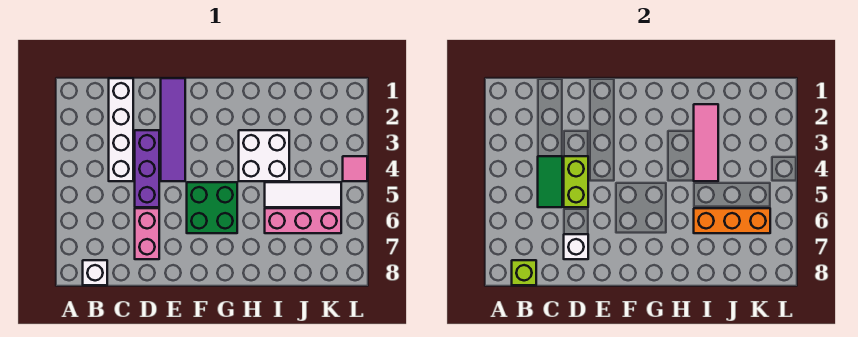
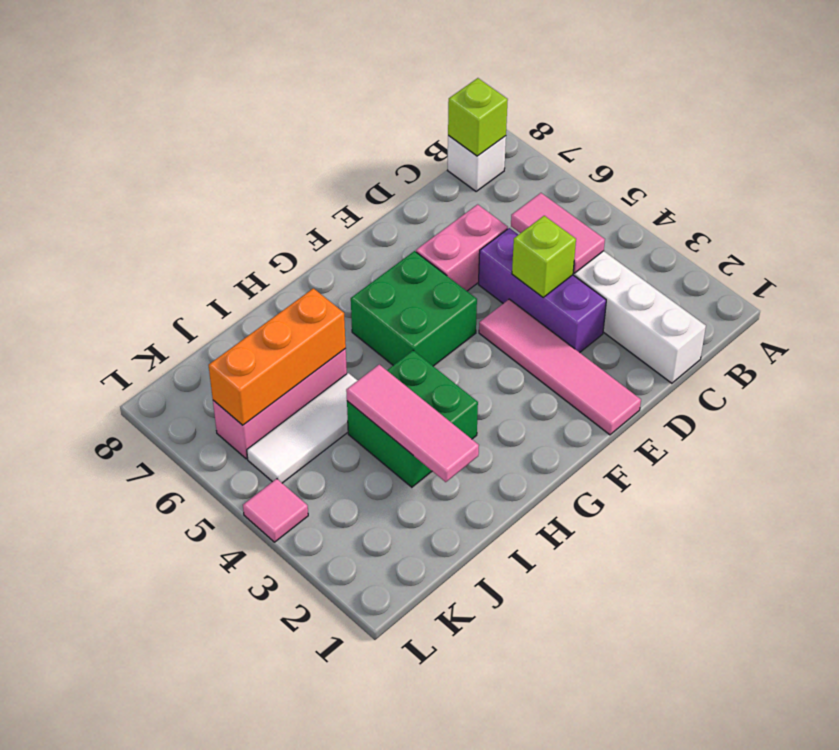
green tile C4:C5 level 2 -> pink tile C4:C5 level 2
lime brick D4:D5 level 2 -> lime brick D4 level 2
pink brick D6:D7 level 1 -> pink brick D6:E6 level 1
white brick D7 level 2 -> none
purple tile E1:E4 level 1 -> pink tile E1:E4 level 1
white brick H3:I4 level 1 -> green brick H3:I4 level 1

